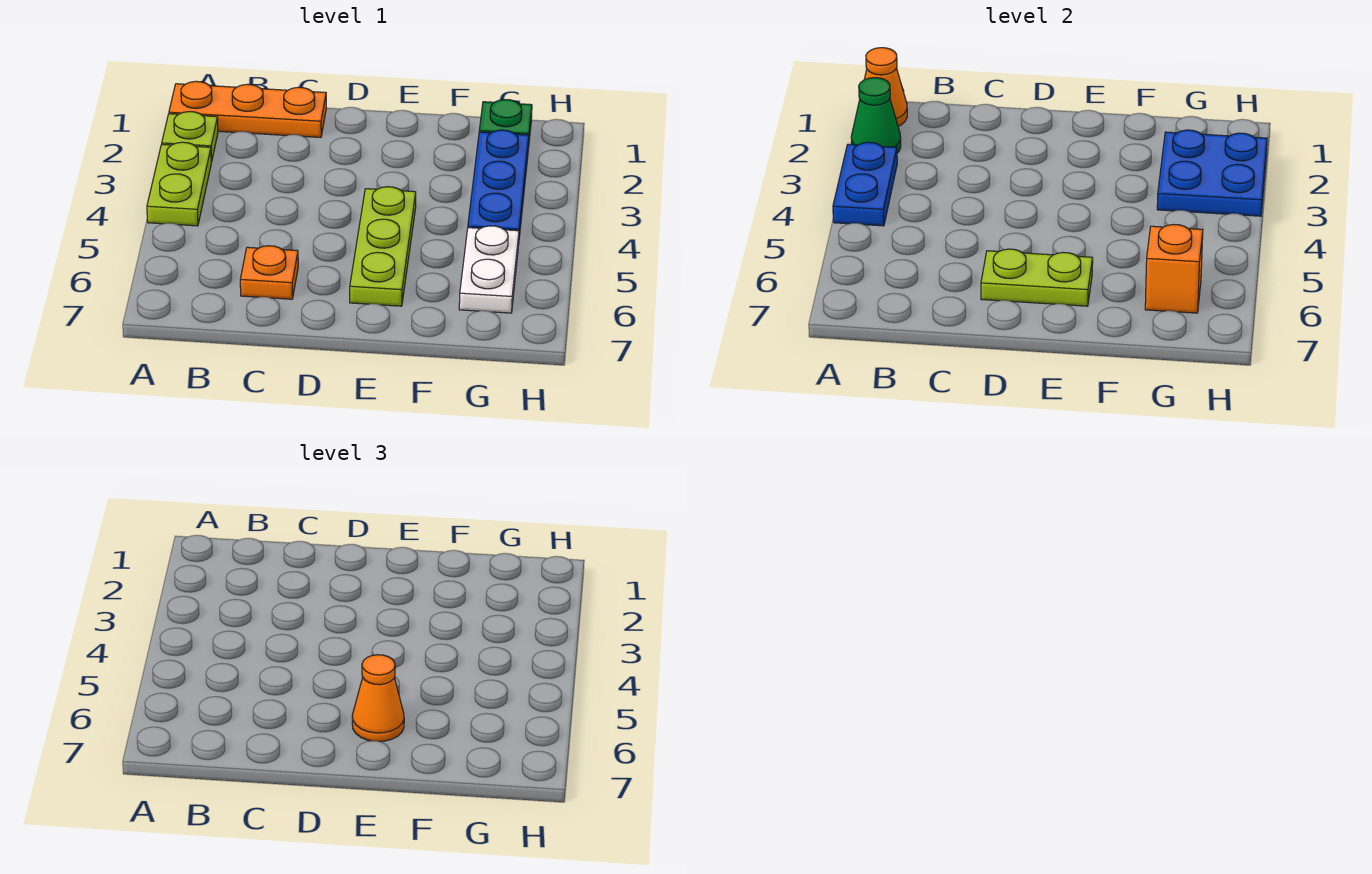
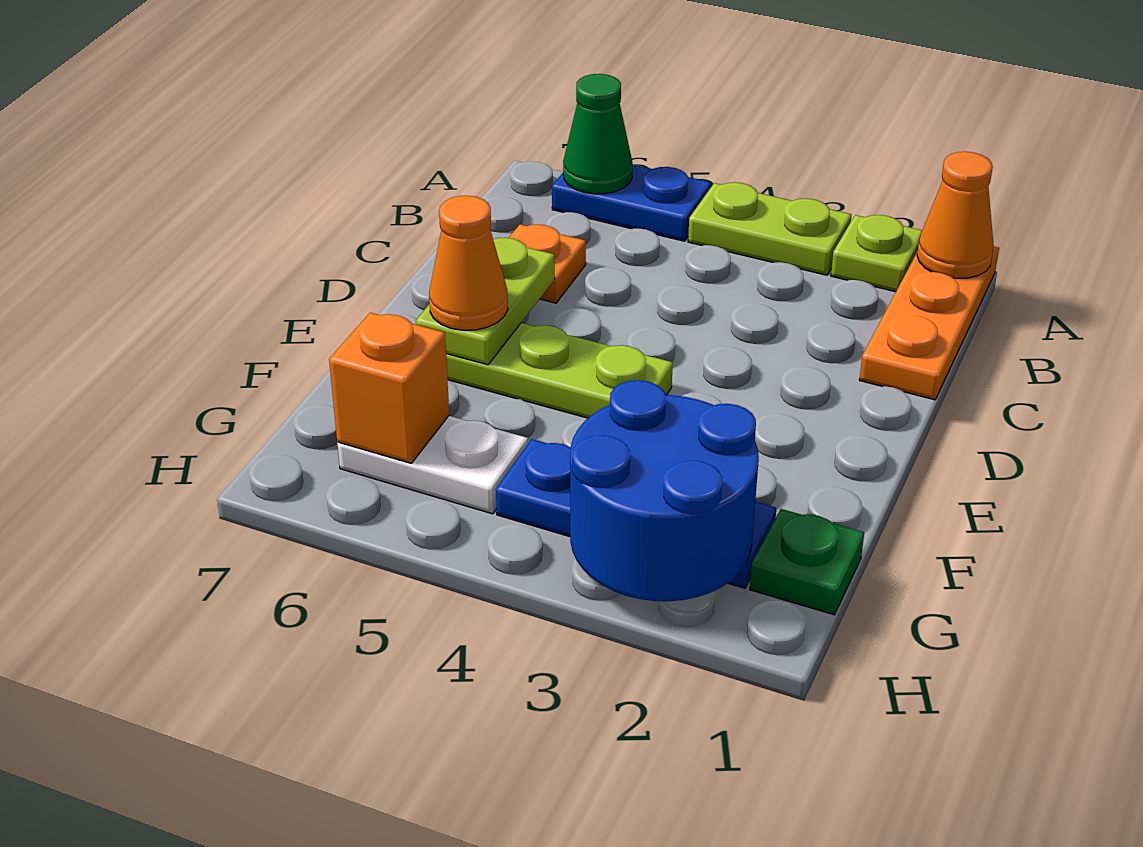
green cone A2 level 2 -> green cone A6 level 2
blue plate A3:A4 level 2 -> blue plate A5:A6 level 1
blue plate G2:H3 level 2 -> blue round brick G2:H3 level 2

